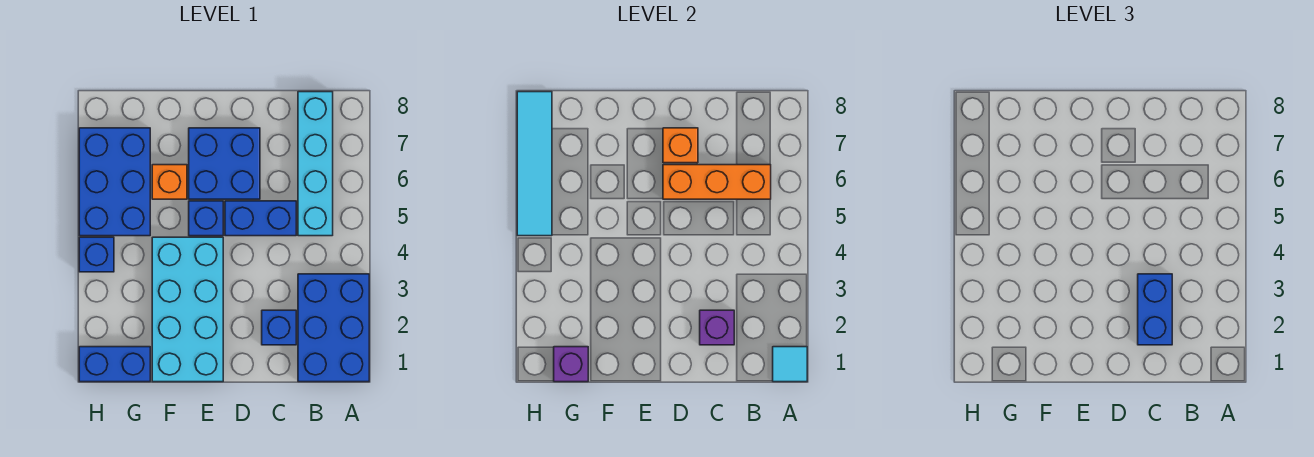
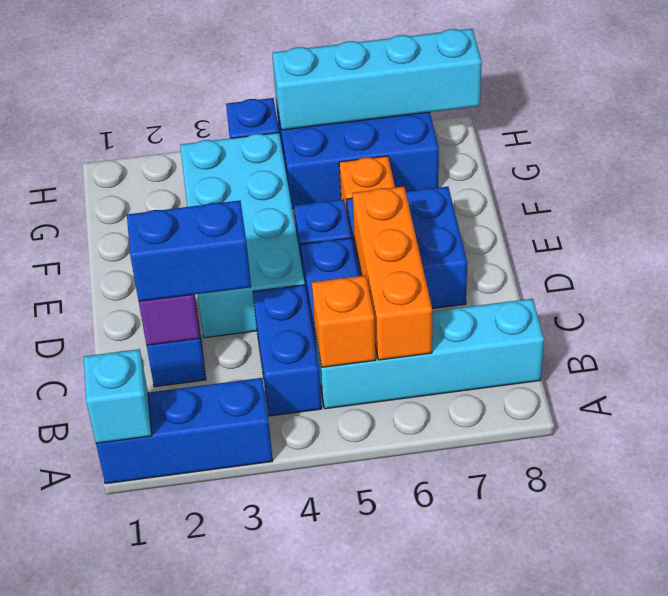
blue brick A1:B3 level 1 -> blue brick A1:A3 level 1
cyan tile A1 level 2 -> cyan brick A1 level 2
orange brick D7 level 2 -> orange brick B5 level 2
cyan brick E1:F4 level 1 -> cyan brick D3:G4 level 1
blue brick G1:H1 level 1 -> blue brick B4:C4 level 1
purple brick G1 level 2 -> none
cyan tile H5:H8 level 2 -> cyan brick H5:H8 level 2

